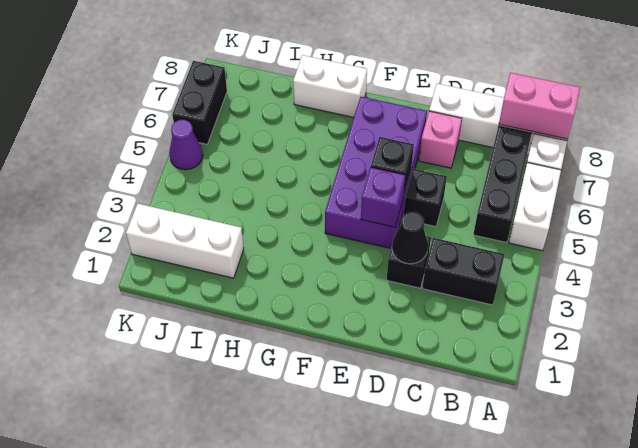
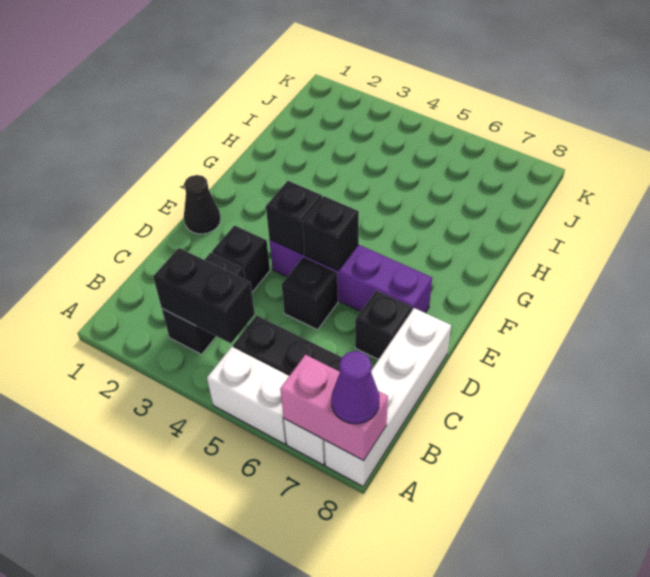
pink brick A8:B8 level 2 -> pink brick A7:A8 level 2
black cone D3 level 2 -> black cone E1 level 1
pink brick D7 level 1 -> black brick D7 level 1
purple brick E4:F7 level 1 -> purple brick E4:E7 level 1
purple brick E4 level 2 -> black brick E4 level 2
white brick G8:H8 level 1 -> none
white brick I2:K2 level 1 -> none
purple cone K5 level 1 -> purple cone A8 level 3
black brick K6:K7 level 1 -> black brick B3:B4 level 2

